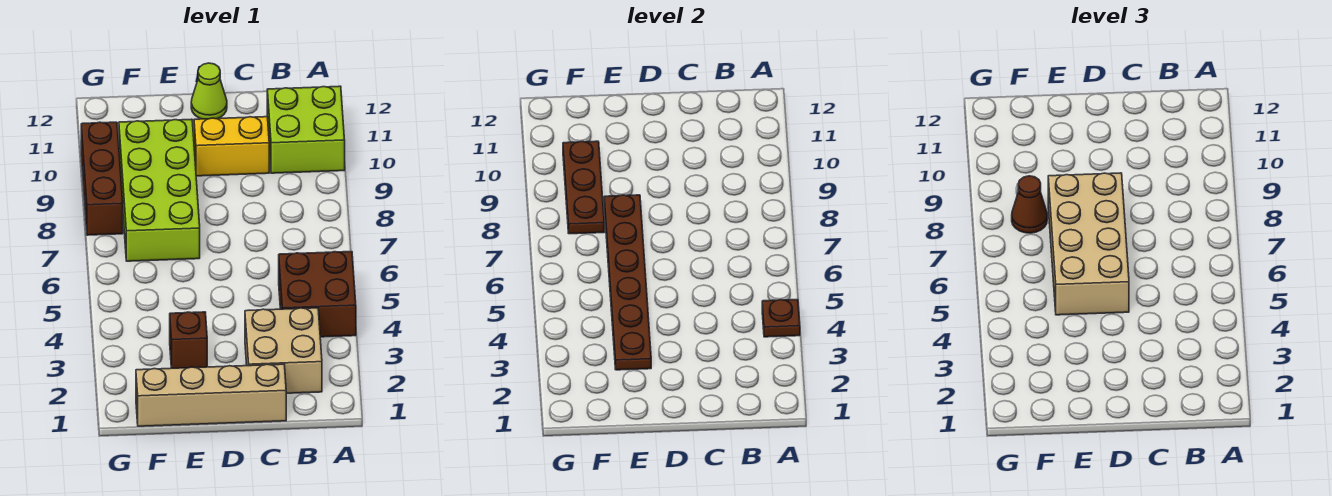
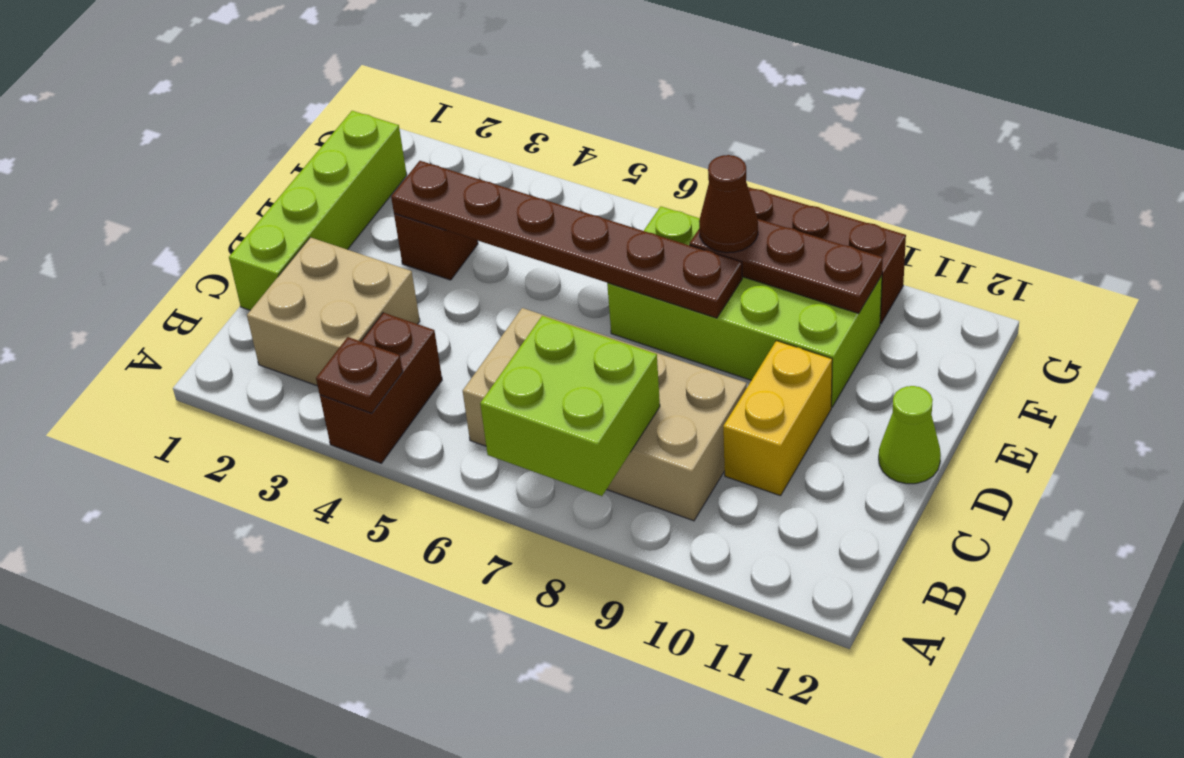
brown brick A4:B5 level 1 -> brown brick A4:B4 level 1
lime brick A10:B11 level 1 -> lime brick A7:B8 level 2
tan brick C1:F1 level 1 -> lime brick C1:F1 level 1
tan brick D5:E8 level 3 -> tan brick B6:C9 level 1

